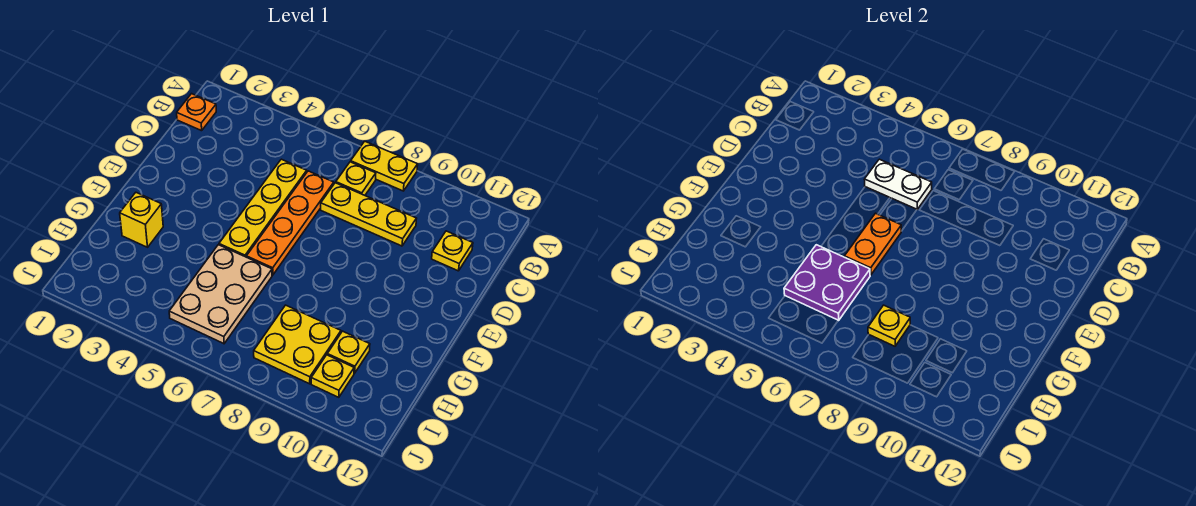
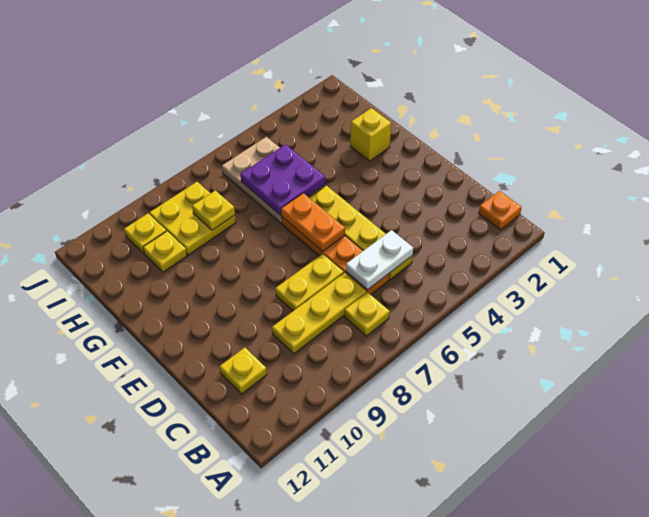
yellow plate A7:A8 level 1 -> yellow plate D7:D8 level 1

